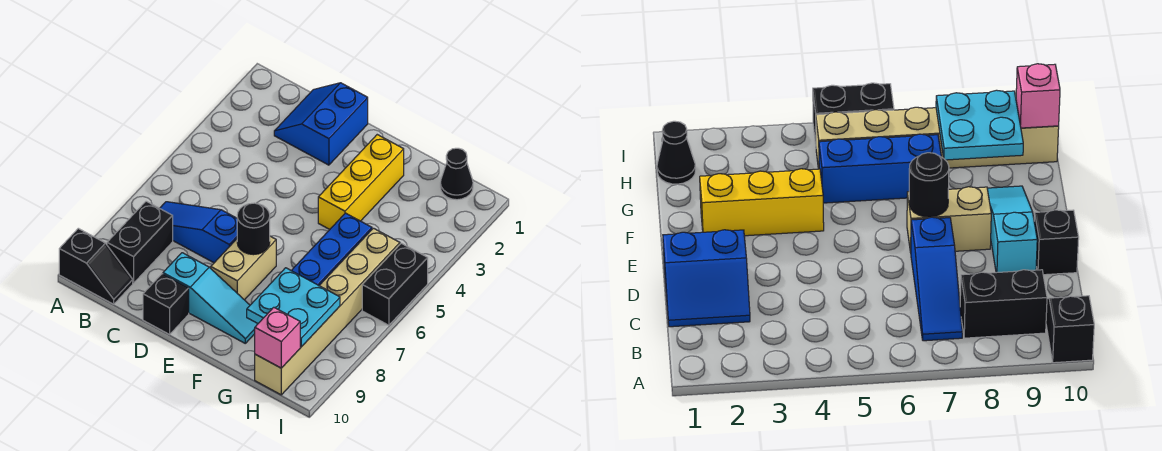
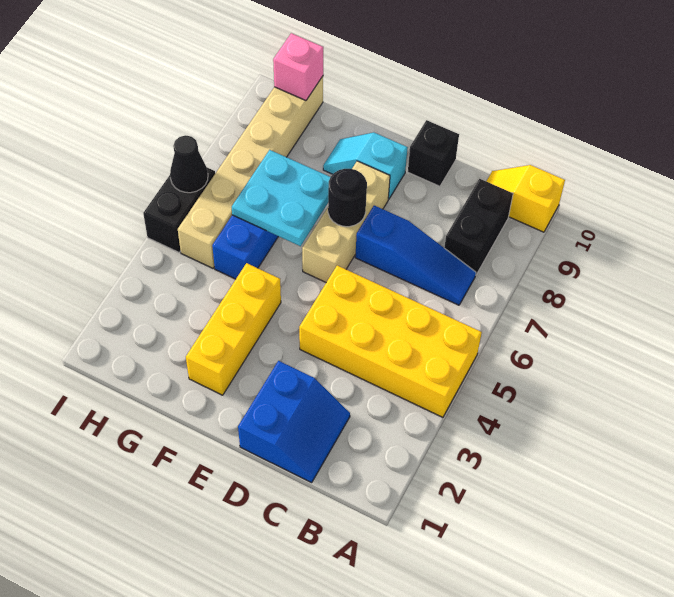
none -> yellow brick A4:D5 level 1
black slope A10:B10 level 1 top A -> yellow slope A10:B10 level 1 top A
cyan slope D9:F9 level 1 top D -> cyan slope E9:F9 level 1 top E
tan brick E7:E8 level 1 -> tan brick E6:E8 level 1
cyan plate G8:H9 level 2 -> cyan plate F6:G7 level 2
black cone H1 level 1 -> black cone I6 level 2

